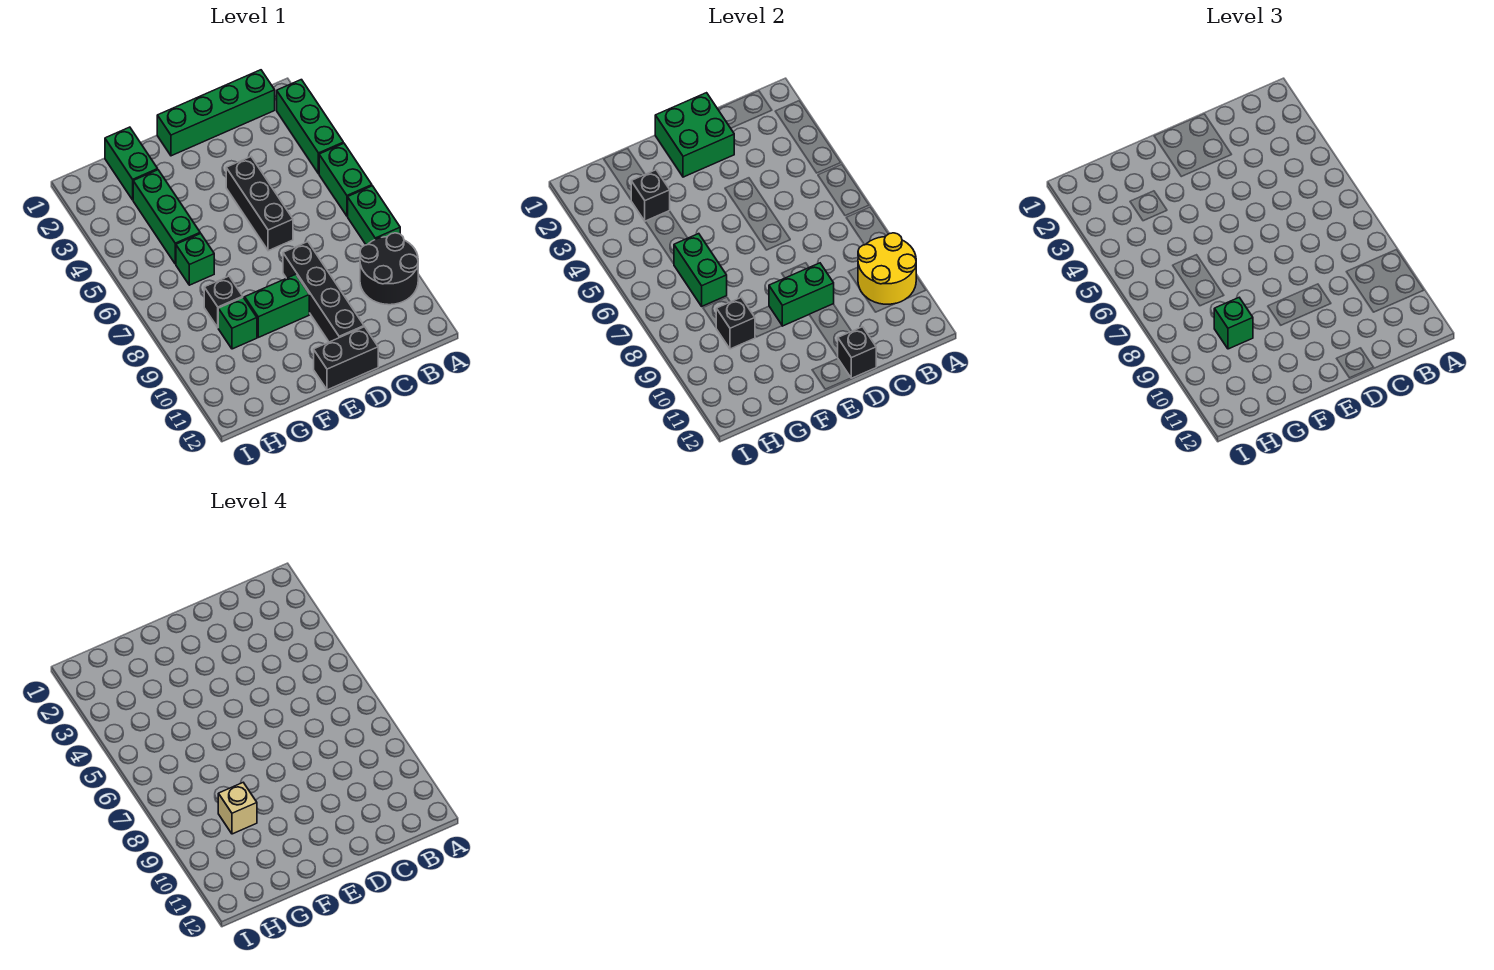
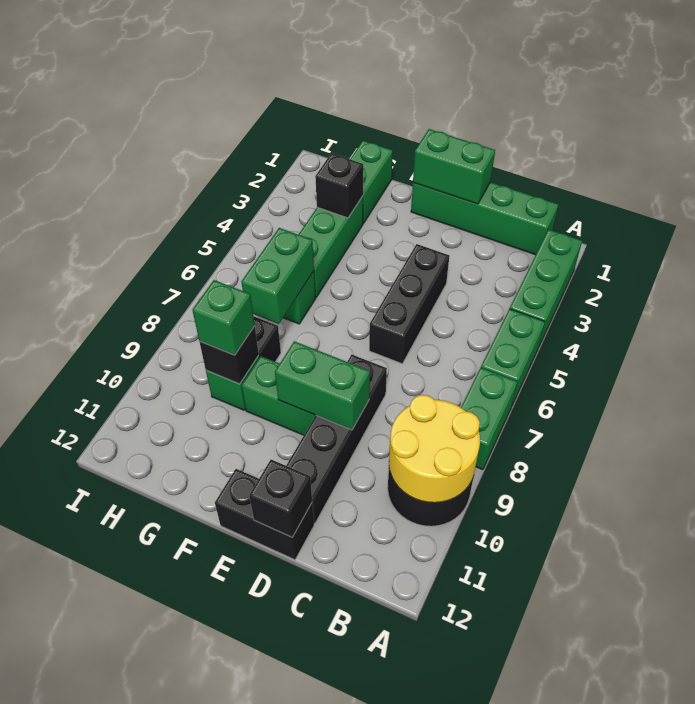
green brick D1:E2 level 2 -> green brick D1:E1 level 2
tan brick G9 level 4 -> none

